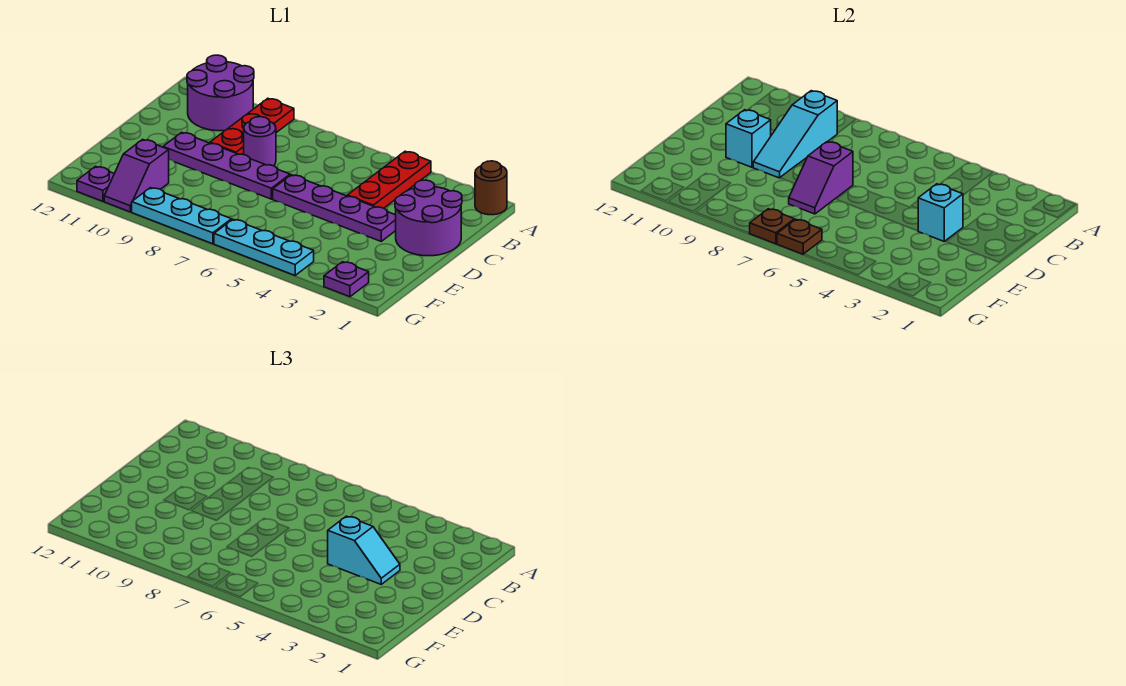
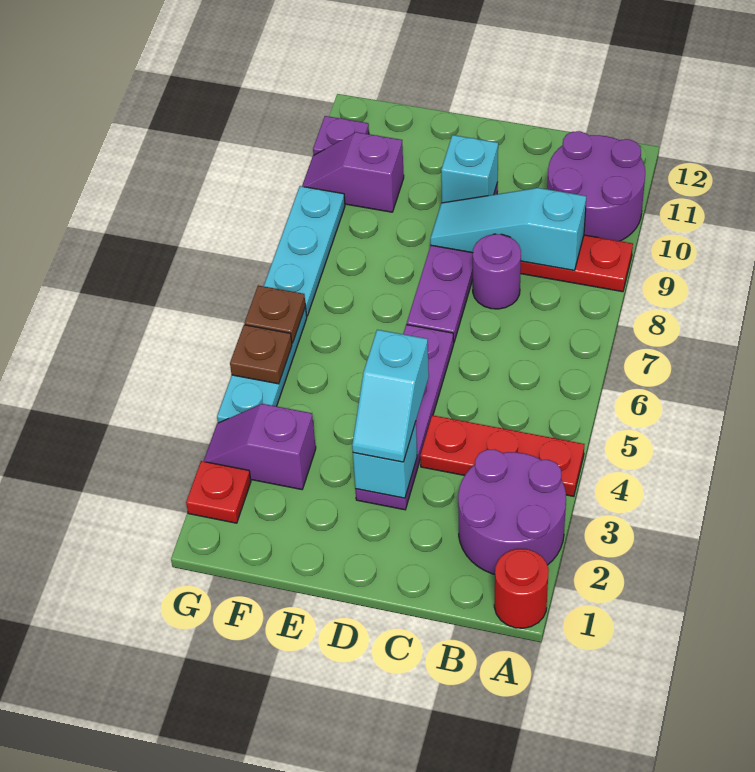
brown round brick A1 level 1 -> red round brick A1 level 1
purple round brick C1:D2 level 1 -> purple round brick A2:B3 level 1
purple slope D7:E7 level 2 top D -> purple slope F3:G3 level 1 top F
purple plate G2 level 1 -> red plate G2 level 1
brown plate G7 level 2 -> brown plate G5 level 2

